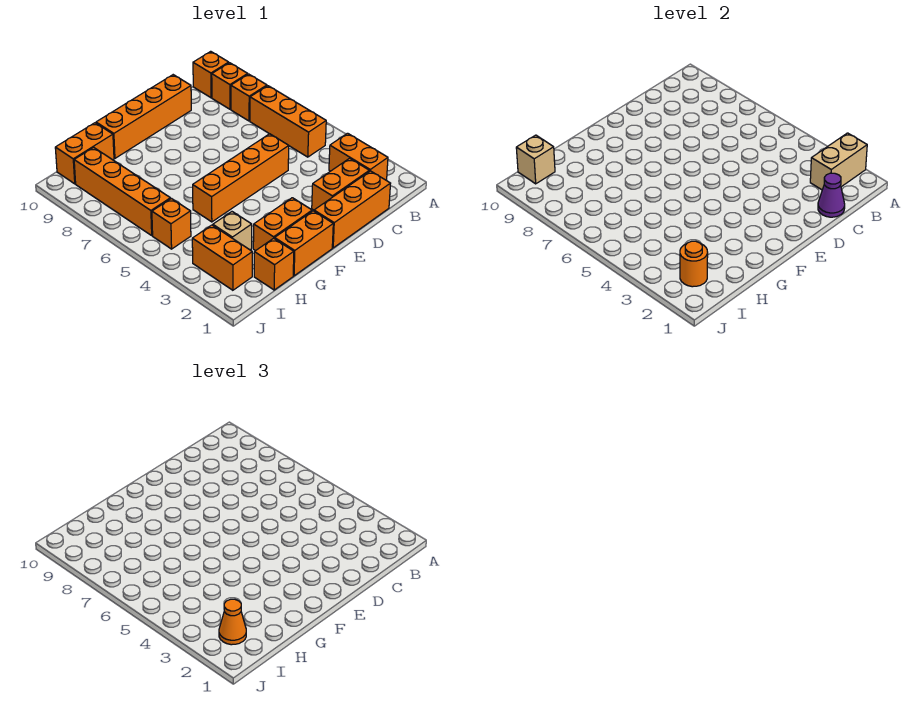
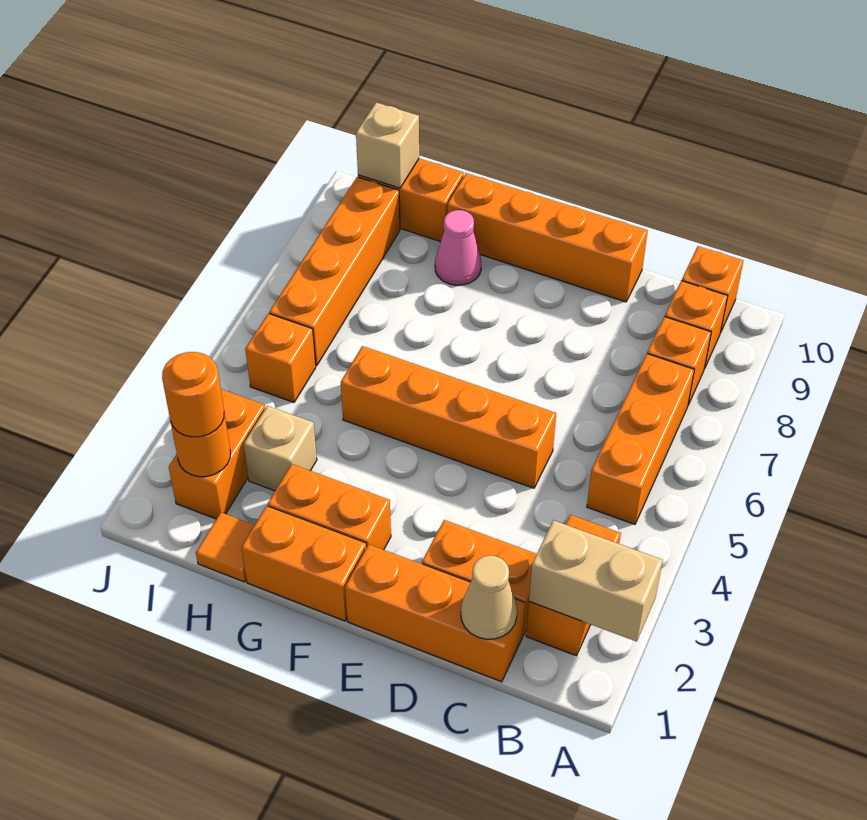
purple cone C1 level 2 -> tan cone C1 level 2
none -> pink cone G9 level 1
orange brick H1 level 1 -> orange tile H1 level 1
orange cone I2 level 3 -> orange round brick I2 level 3

